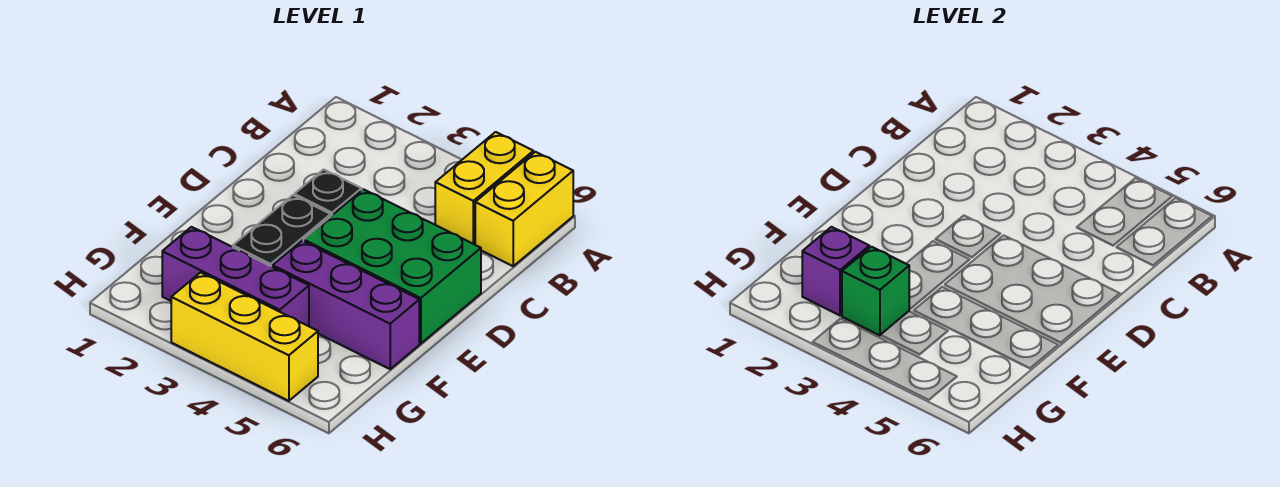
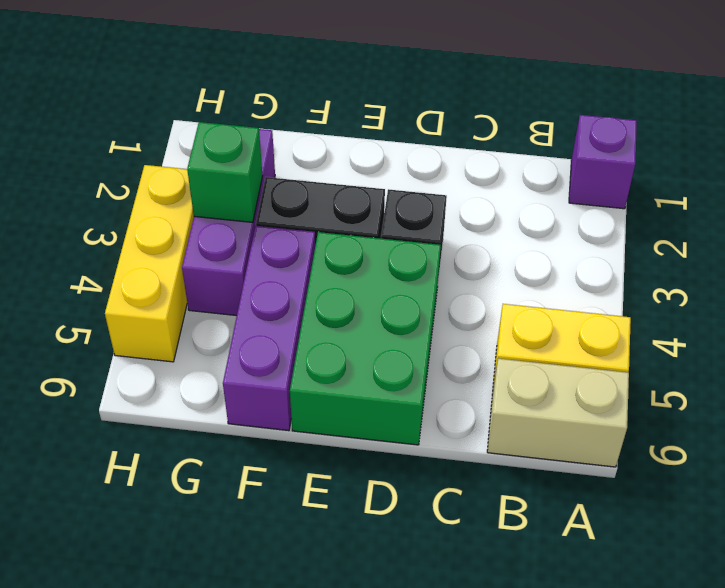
yellow brick A6:B6 level 1 -> tan brick A6:B6 level 1
purple brick G2 level 2 -> purple brick A1 level 1

